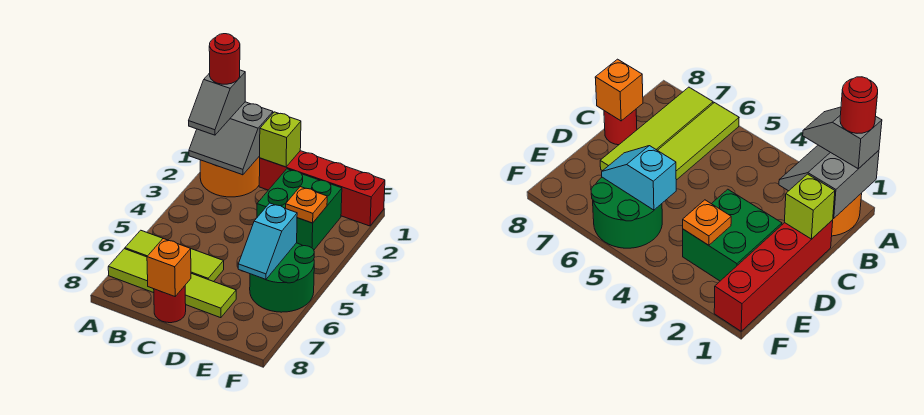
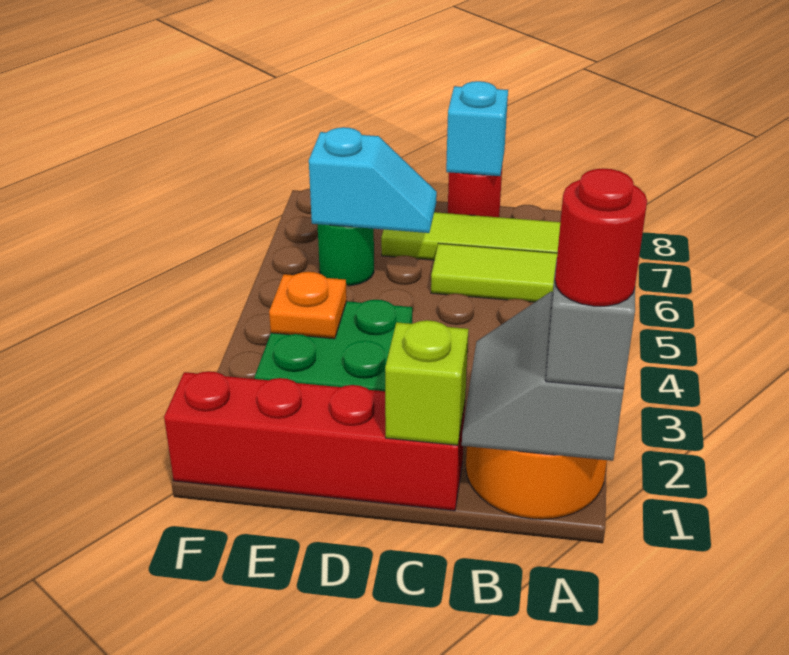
grey slope A1:B2 level 2 top 1 -> grey slope A1:B2 level 2 top A
orange brick C8 level 2 -> cyan brick C8 level 2
green round brick E5:F6 level 1 -> green round brick E6 level 1
cyan slope E5:E6 level 2 top 5 -> cyan slope D6:E6 level 2 top E

